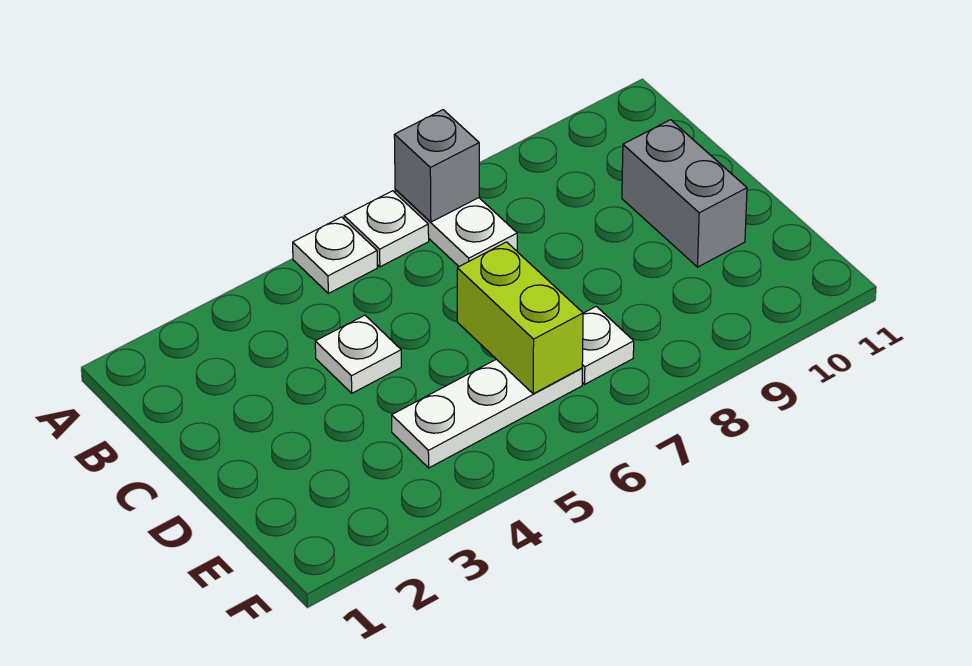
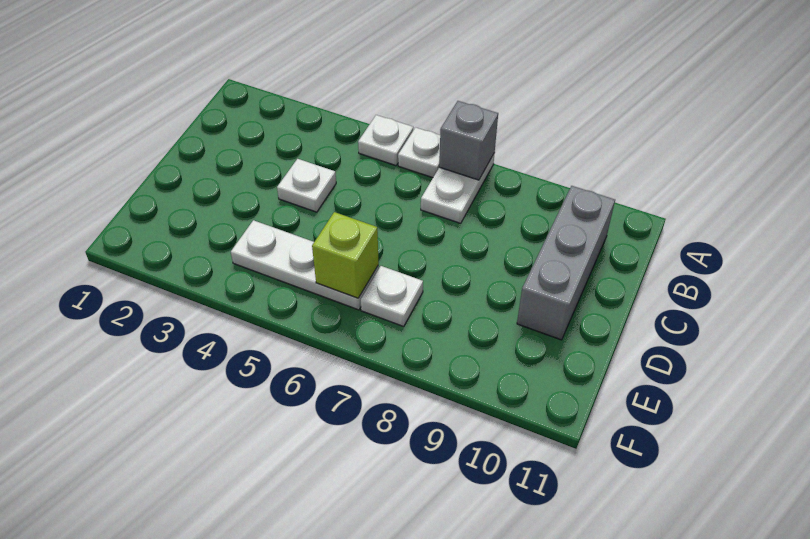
grey brick C10:D10 level 1 -> grey brick B10:D10 level 1
lime brick D6:E6 level 2 -> lime brick E6 level 2

